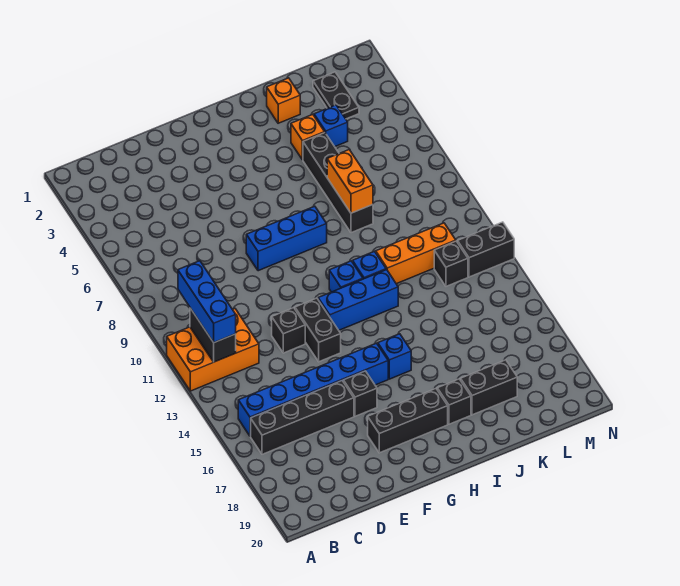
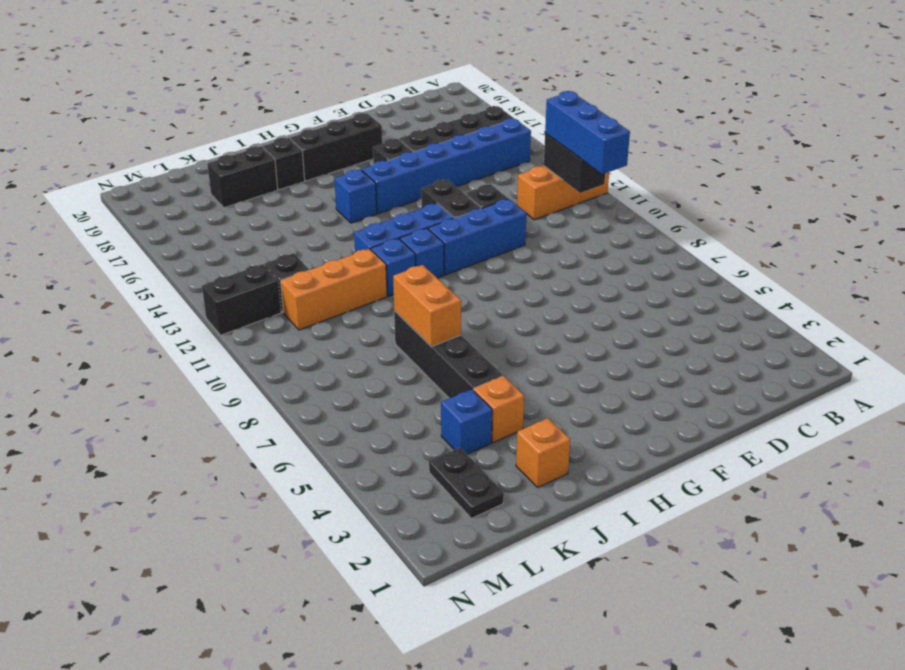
orange brick A11:C12 level 1 -> orange brick A12:C12 level 1
blue brick F8:H8 level 1 -> blue brick E11:G11 level 1

